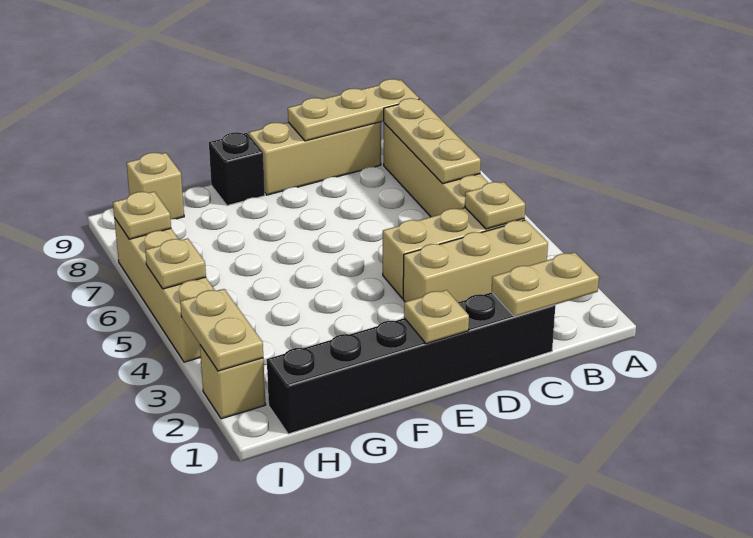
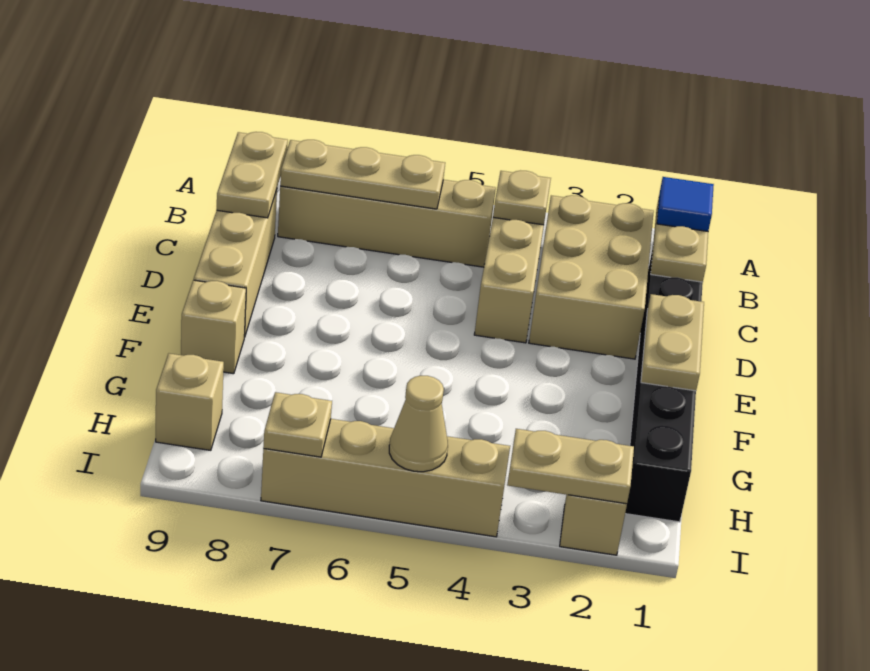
none -> blue tile B1 level 3
tan brick B3:D3 level 1 -> tan brick B2:D3 level 1
tan plate B9:D9 level 2 -> tan plate B9:C9 level 2
tan plate E1 level 2 -> tan plate E1:F1 level 2
black brick F9 level 1 -> tan brick F9 level 1
tan plate I5 level 2 -> tan cone I5 level 2

